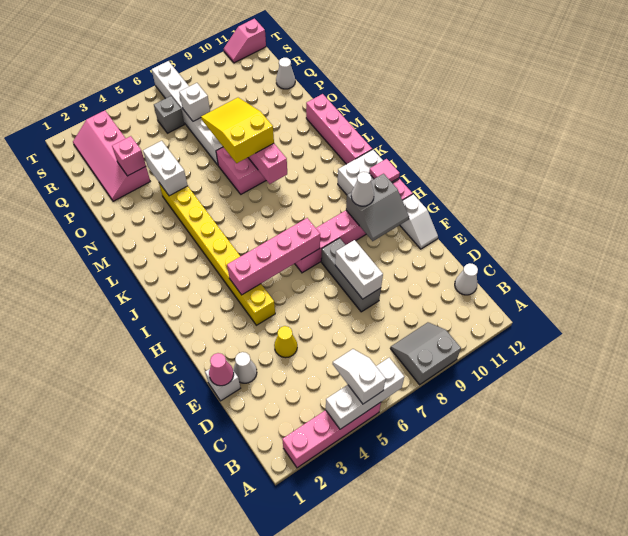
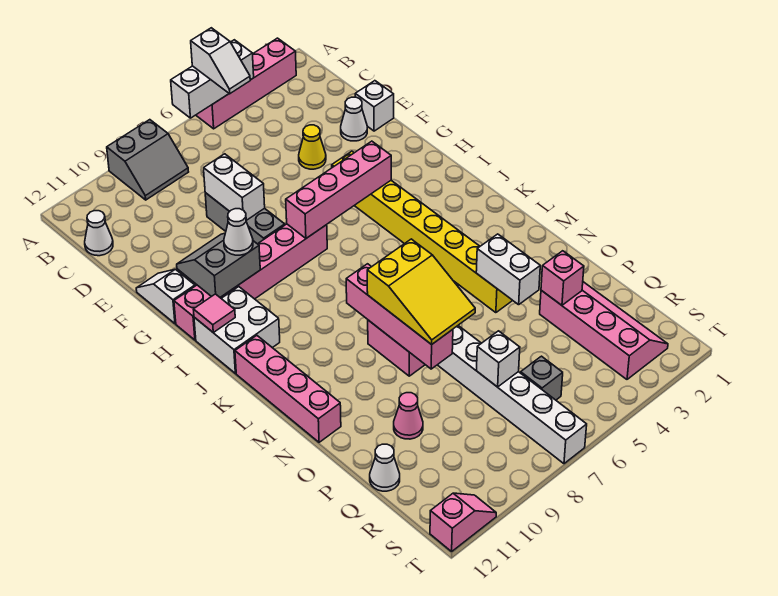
pink cone E1 level 2 -> pink cone P10 level 1

